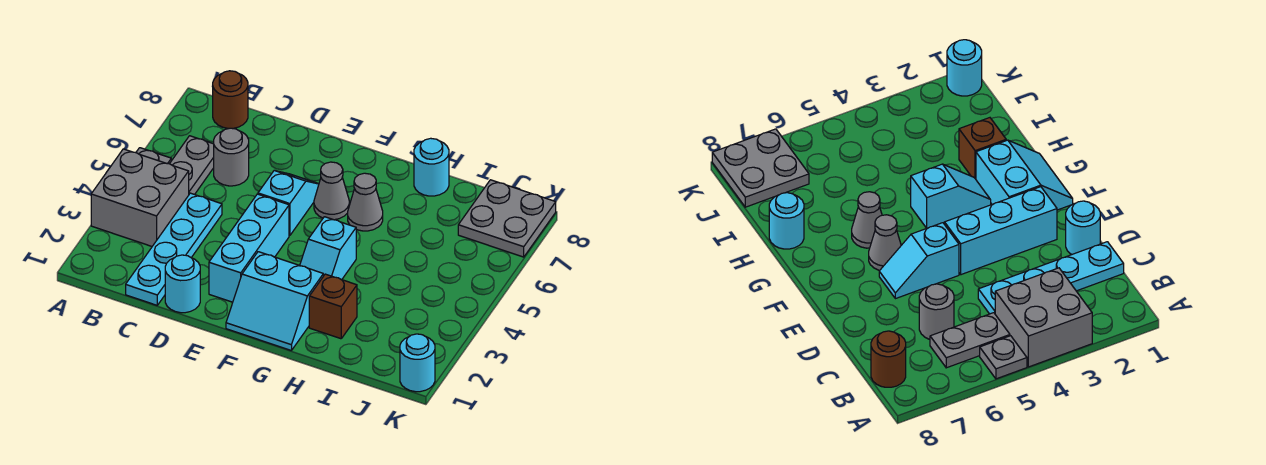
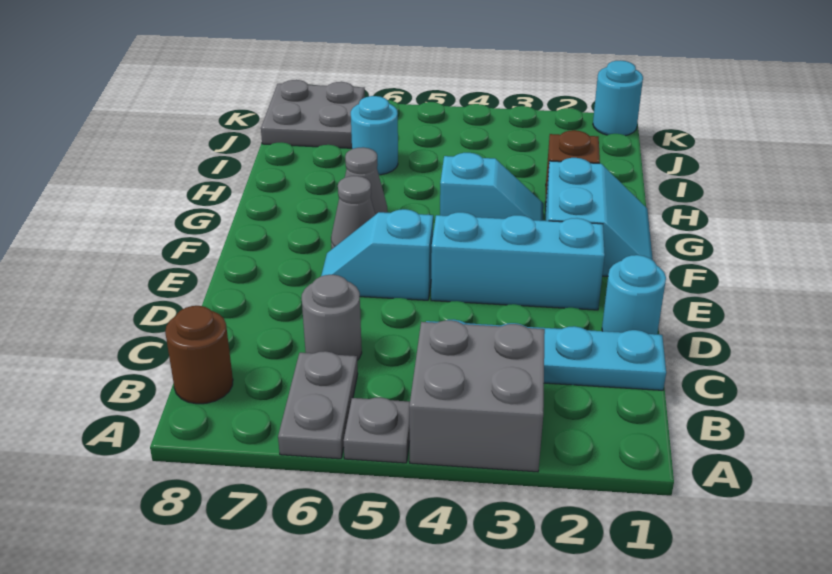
grey plate B5:B6 level 1 -> grey plate A6:B6 level 1
cyan round brick H8 level 1 -> cyan round brick I6 level 1

